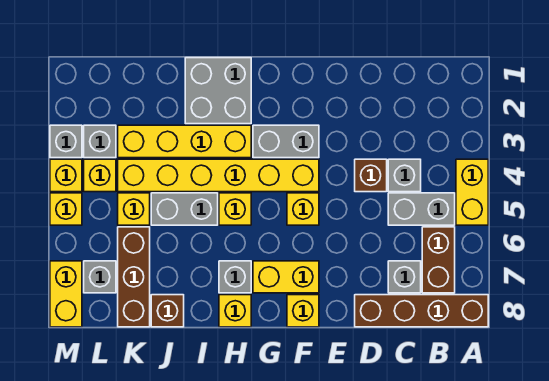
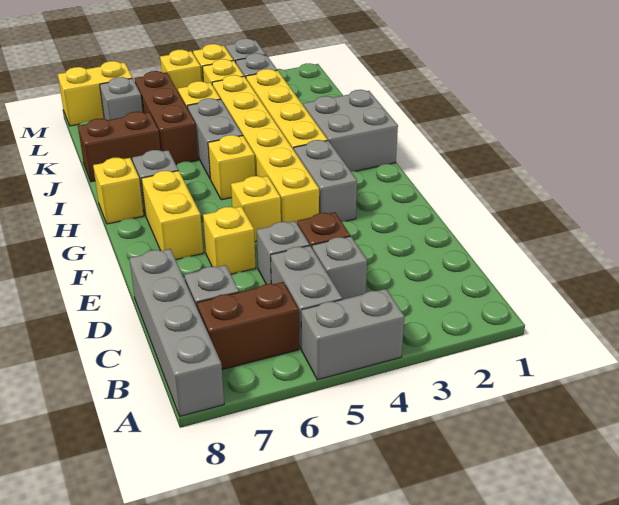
yellow brick A4:A5 level 1 -> grey brick A4:A5 level 1
brown brick A8:D8 level 1 -> grey brick A8:D8 level 1
none -> grey brick D5 level 1
yellow brick F8 level 1 -> yellow brick E6 level 1
brown brick J8 level 1 -> brown brick J7:J8 level 1
brown brick K6:K8 level 1 -> brown brick J6:L6 level 1

